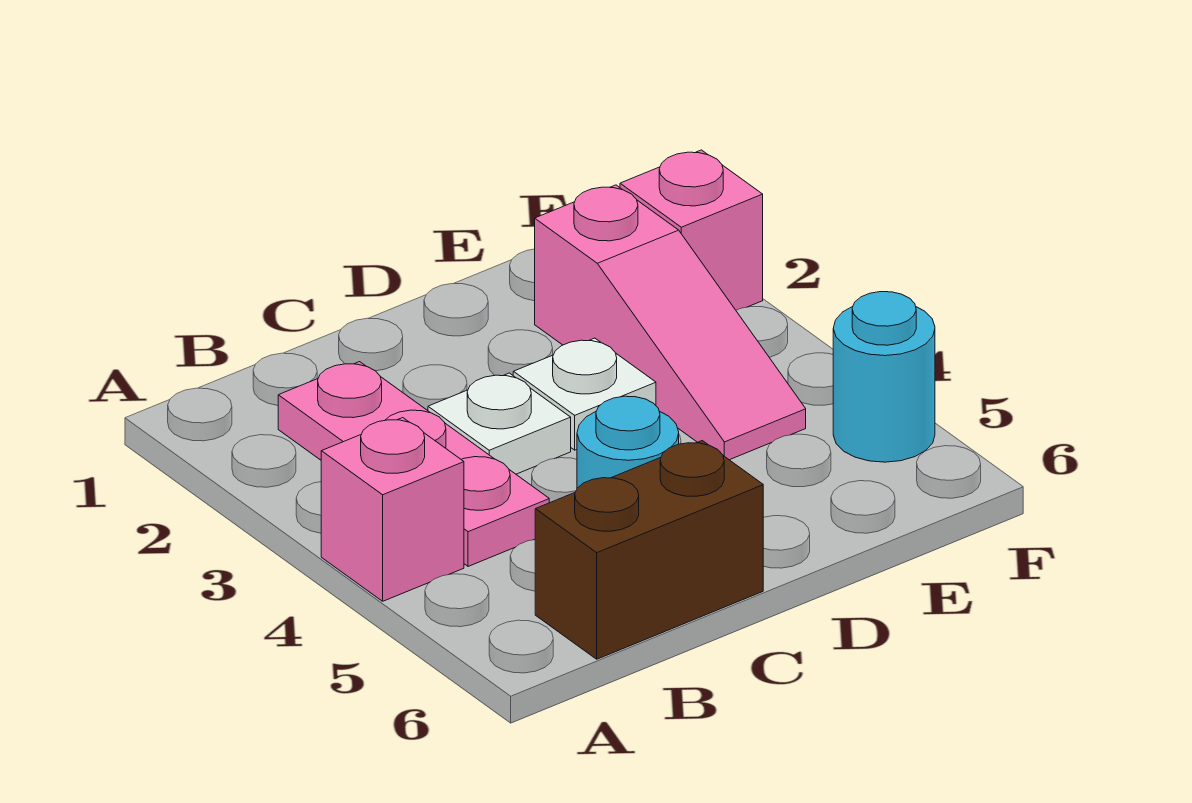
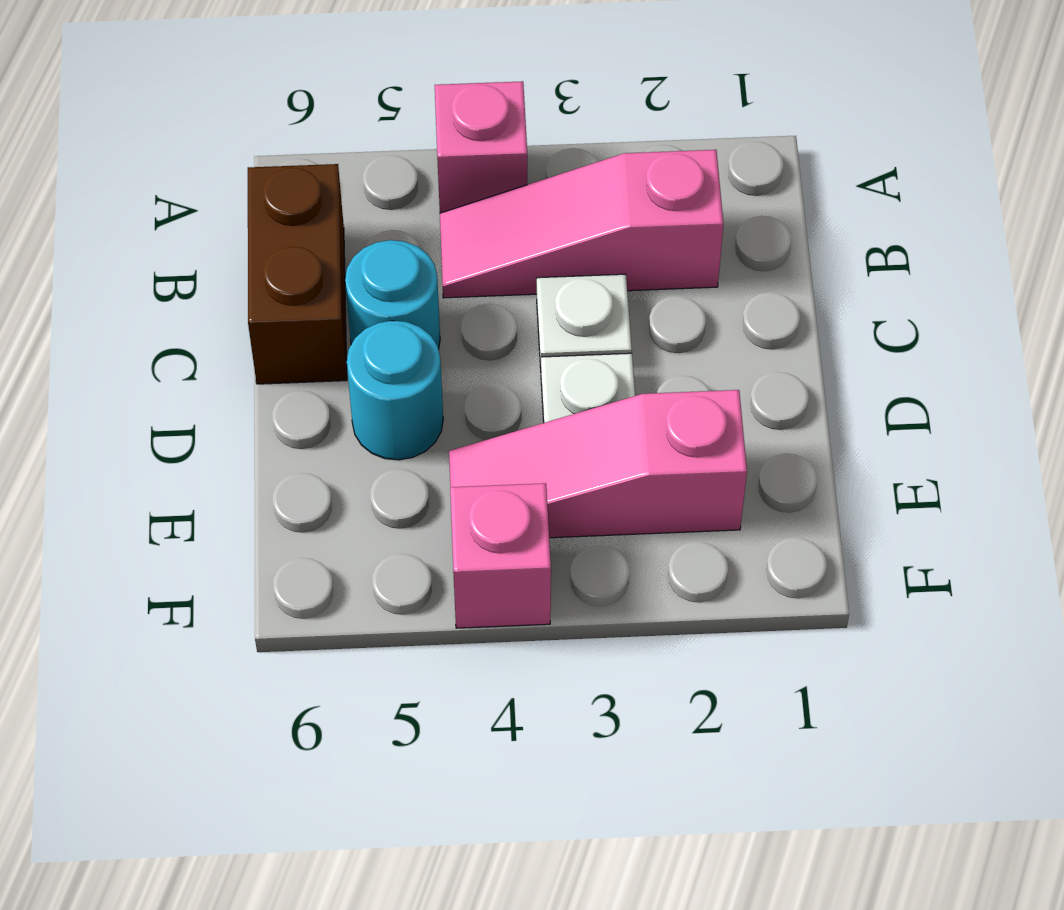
pink plate B2:B4 level 1 -> pink slope B2:B4 level 1 top 2
pink brick F2 level 1 -> pink brick F4 level 1
cyan round brick F5 level 1 -> cyan round brick D5 level 1

